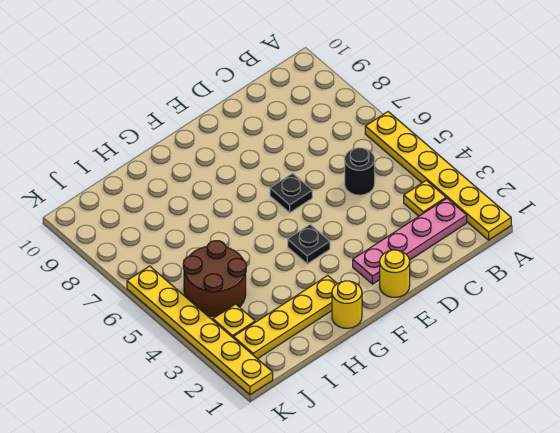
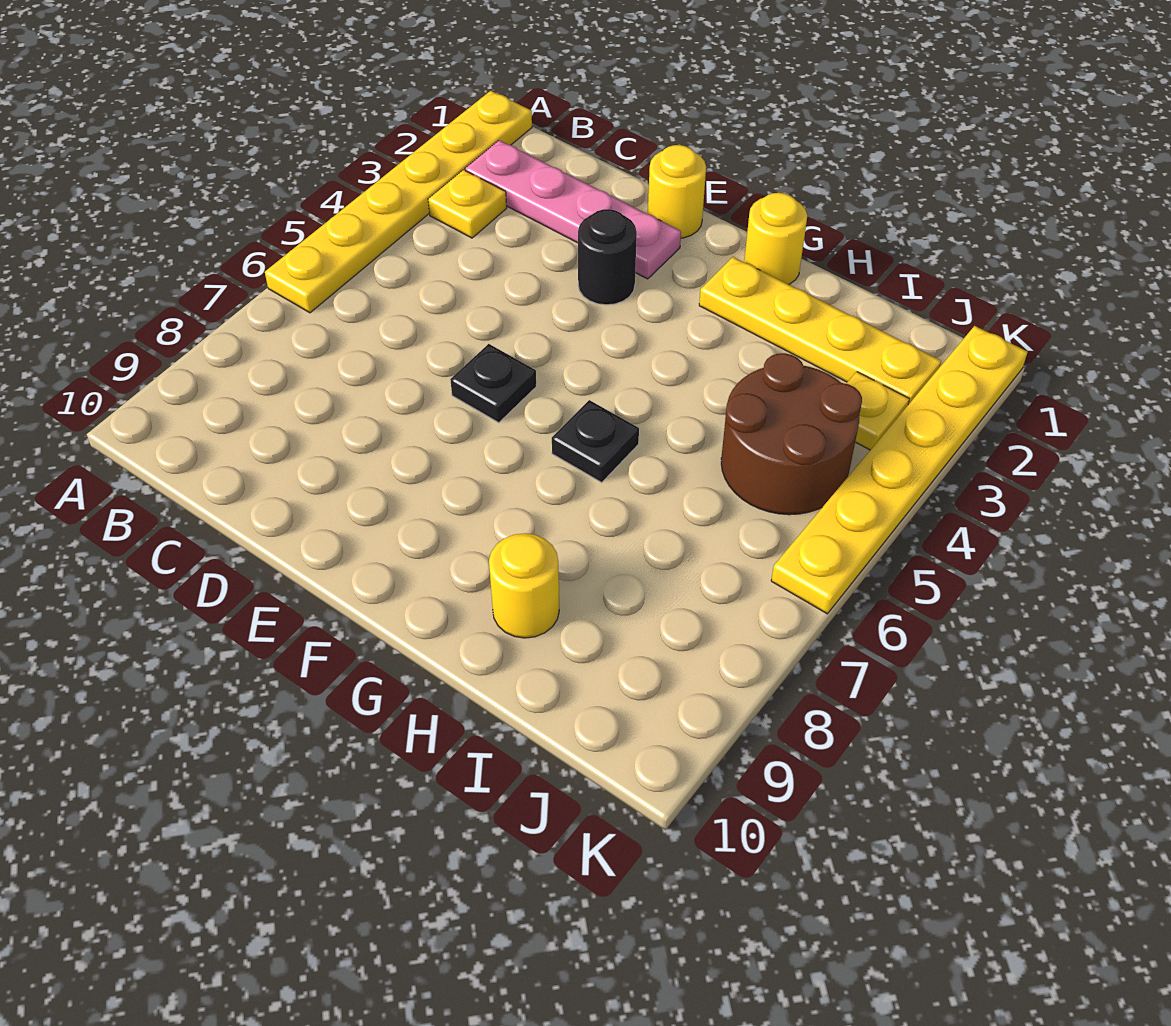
black round brick C5 level 1 -> black round brick E3 level 1
black plate F4 level 1 -> black plate G6 level 1
none -> yellow round brick H9 level 1

